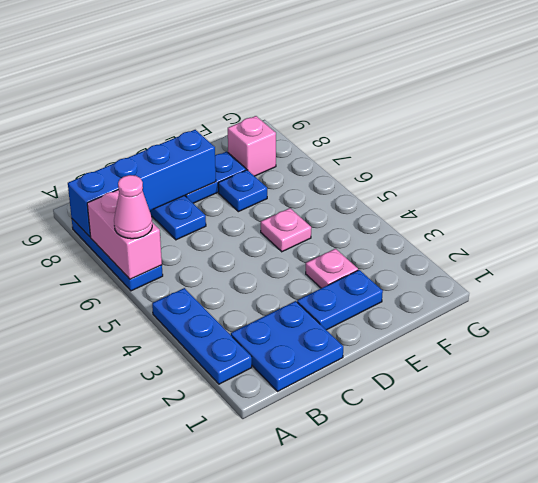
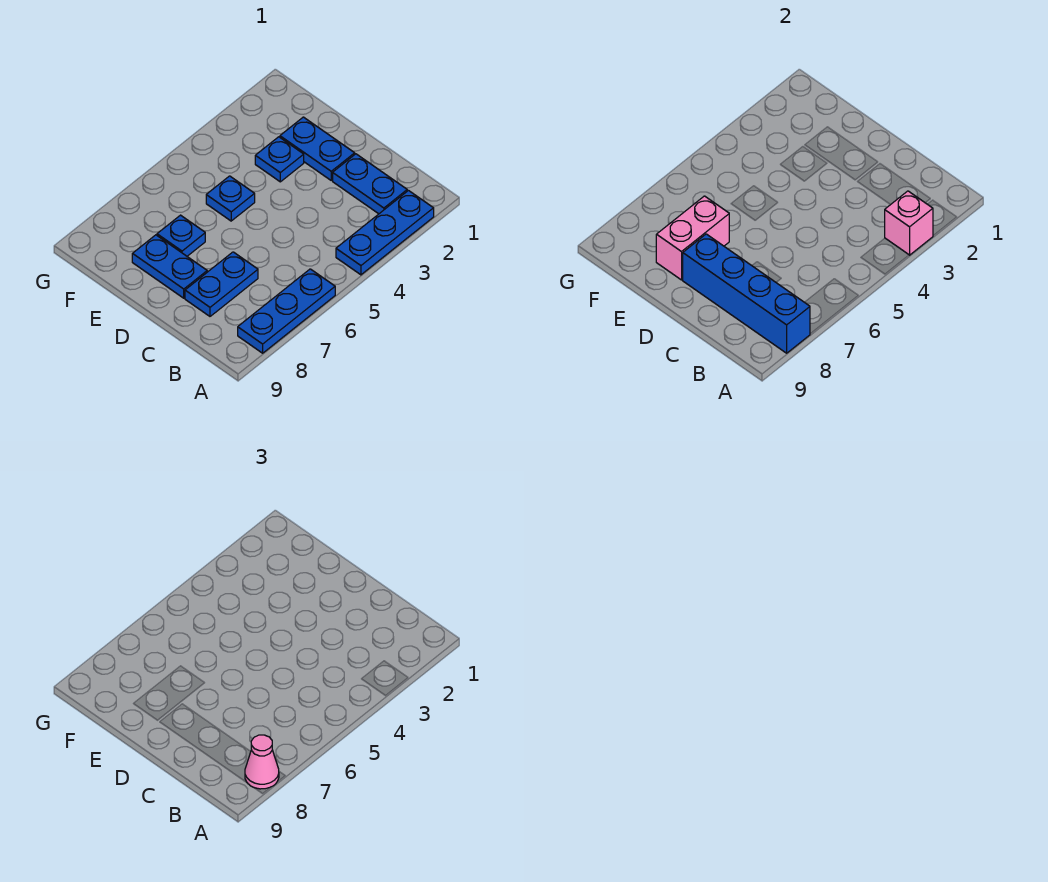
pink brick A6:A7 level 2 -> pink brick E7:E8 level 2
pink cone A6 level 3 -> pink cone A8 level 3
blue plate B1:C2 level 1 -> blue plate B2:C2 level 1
pink plate E3 level 1 -> blue plate E3 level 1
pink plate E5 level 1 -> blue plate E5 level 1
pink brick F8 level 1 -> pink brick A3 level 2

